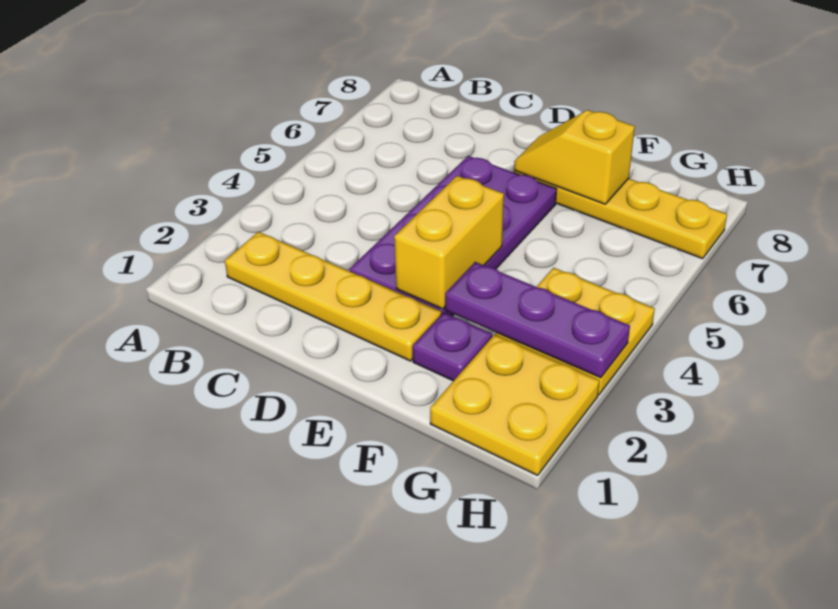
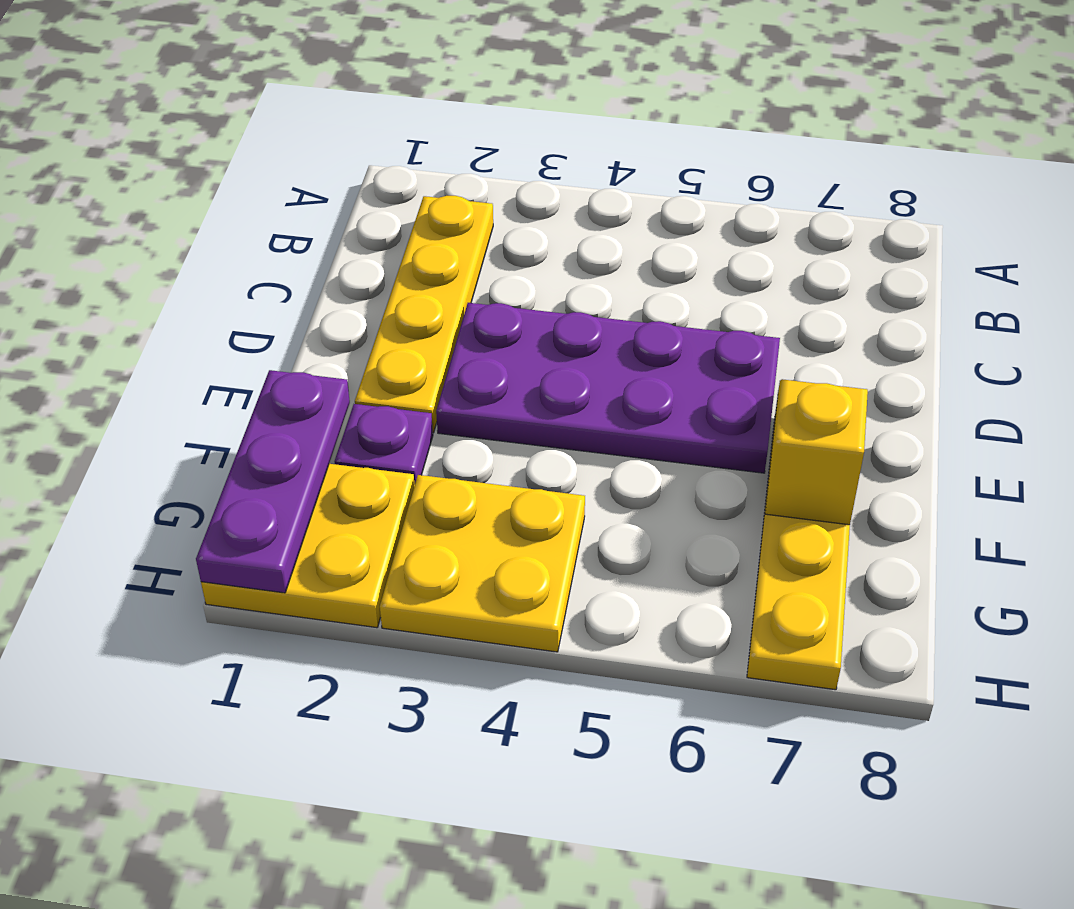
yellow brick E3:E4 level 2 -> none
purple plate F3:H3 level 2 -> purple plate F1:H1 level 2

